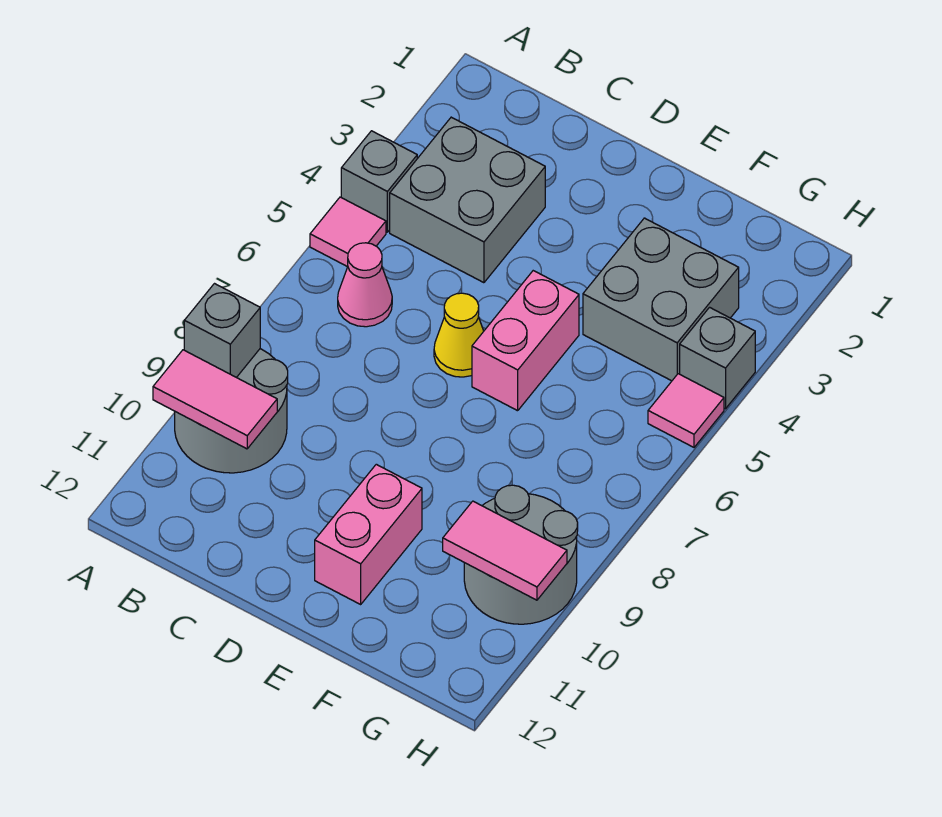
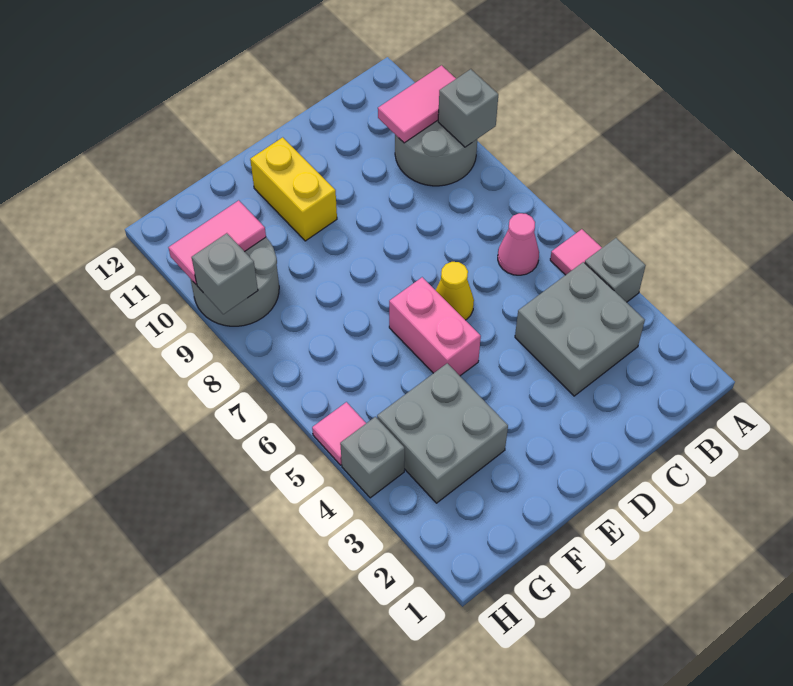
pink brick E10:E11 level 1 -> yellow brick E10:E11 level 1
none -> grey brick H9 level 2

